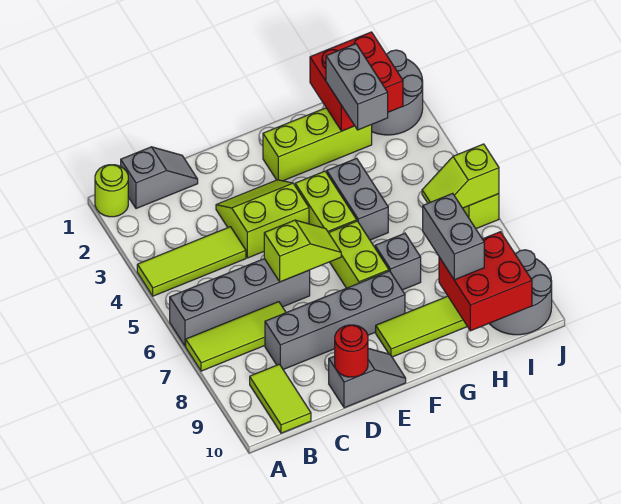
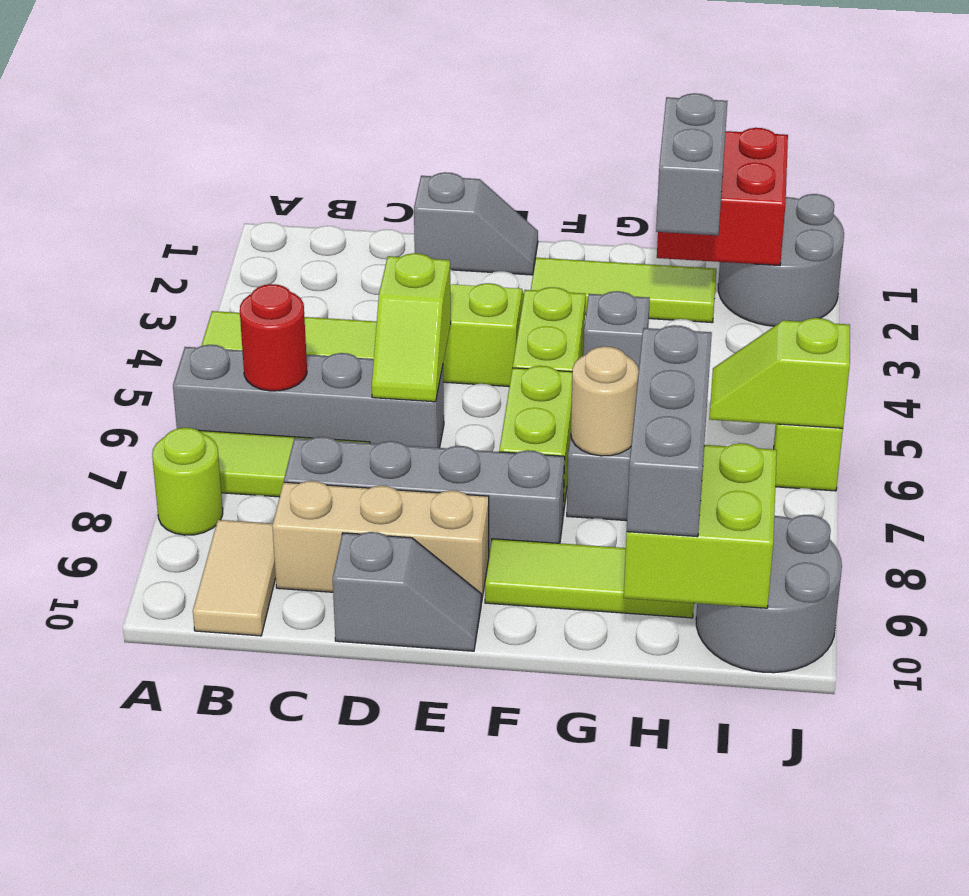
lime round brick A1 level 1 -> lime round brick A8 level 1
grey slope B1:C1 level 1 top B -> grey slope D1:E1 level 1 top D
lime tile B9:B10 level 1 -> tan tile B9:B10 level 1
none -> tan brick C9:E9 level 1
lime slope D6:E6 level 2 top D -> lime slope D5:D6 level 2 top 5
red round brick D10 level 2 -> red round brick B6 level 2
lime brick F2:H2 level 1 -> lime tile F2:H2 level 1
grey brick G4:G5 level 1 -> grey brick G4 level 1
none -> tan round brick G7 level 2
grey brick H8:H9 level 3 -> grey brick H8:H10 level 3
red brick H9:I10 level 2 -> lime brick H9:I10 level 2

